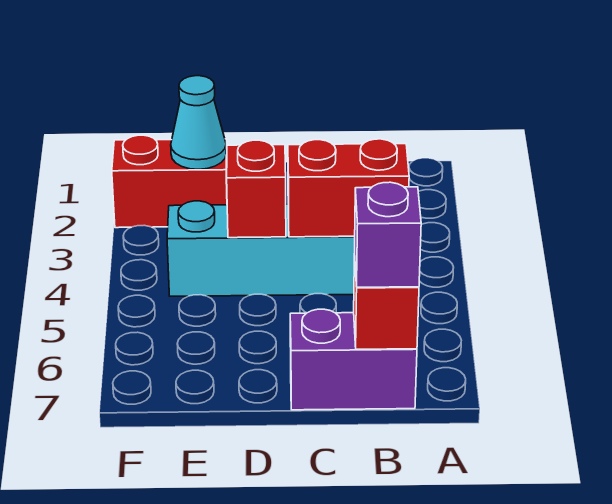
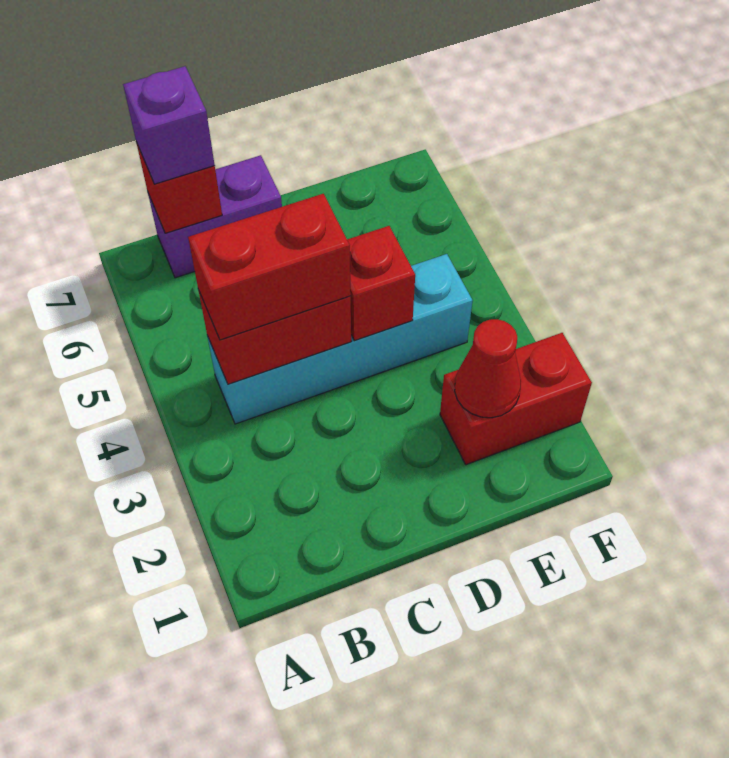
none -> red brick B4:C4 level 3
cyan cone E2 level 2 -> red cone E2 level 2

